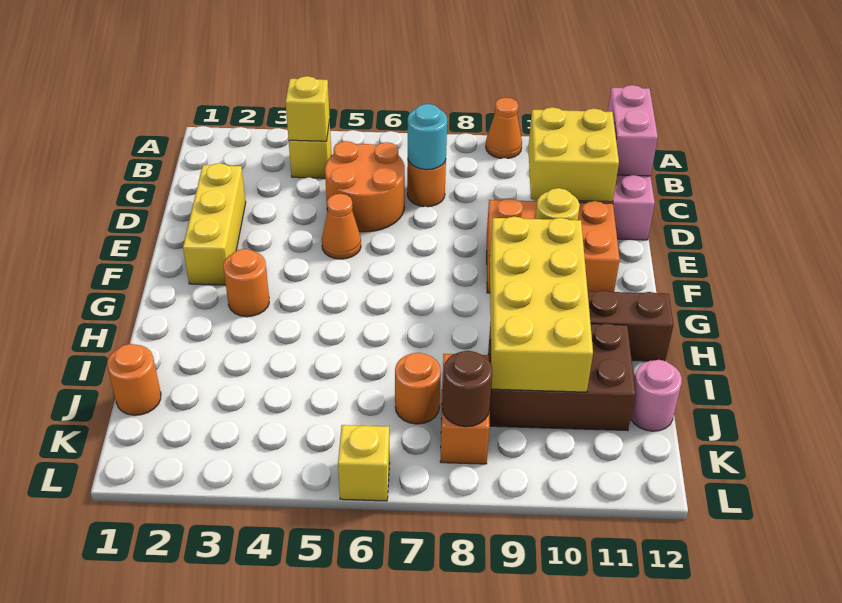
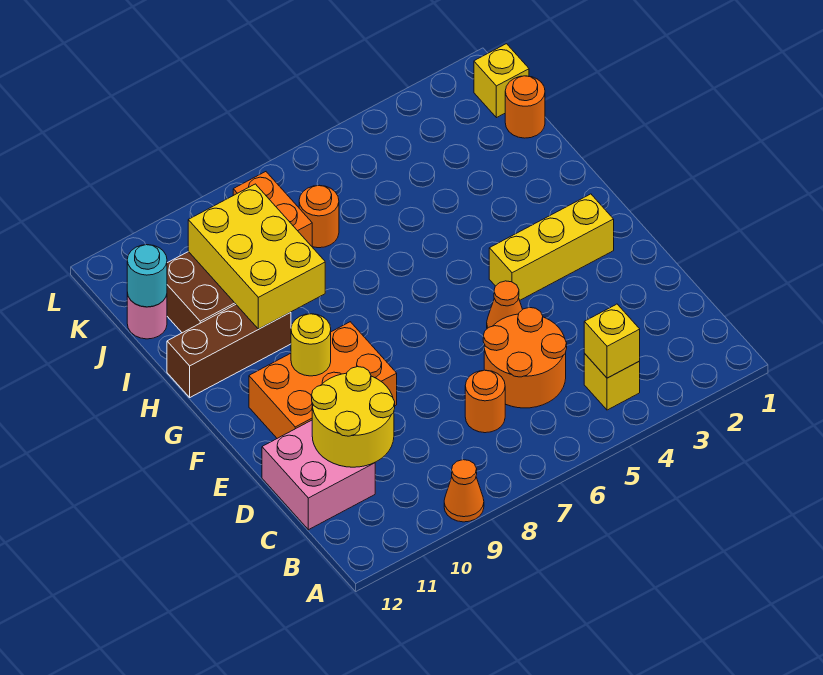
pink brick B12:C12 level 2 -> none
cyan round brick C7 level 2 -> cyan round brick J12 level 2
yellow brick C10:D11 level 2 -> yellow round brick C10:D11 level 2
yellow brick D2:F2 level 1 -> yellow brick F2:F4 level 1
orange round brick G3 level 1 -> none
yellow brick G9:J10 level 2 -> yellow brick H9:J10 level 2
brown round brick K8 level 2 -> none
yellow brick L6 level 1 -> yellow brick K1 level 1

